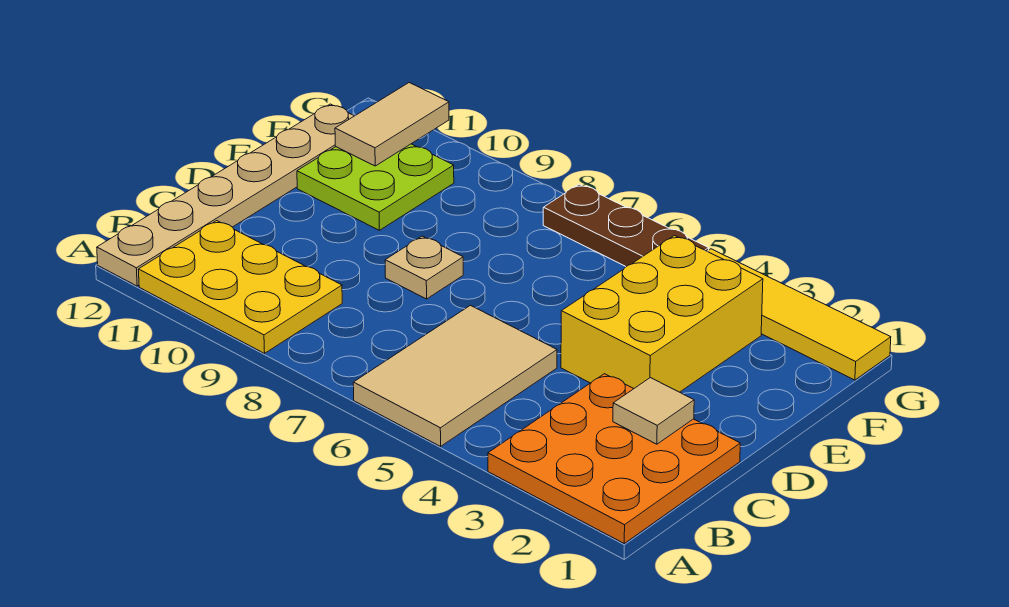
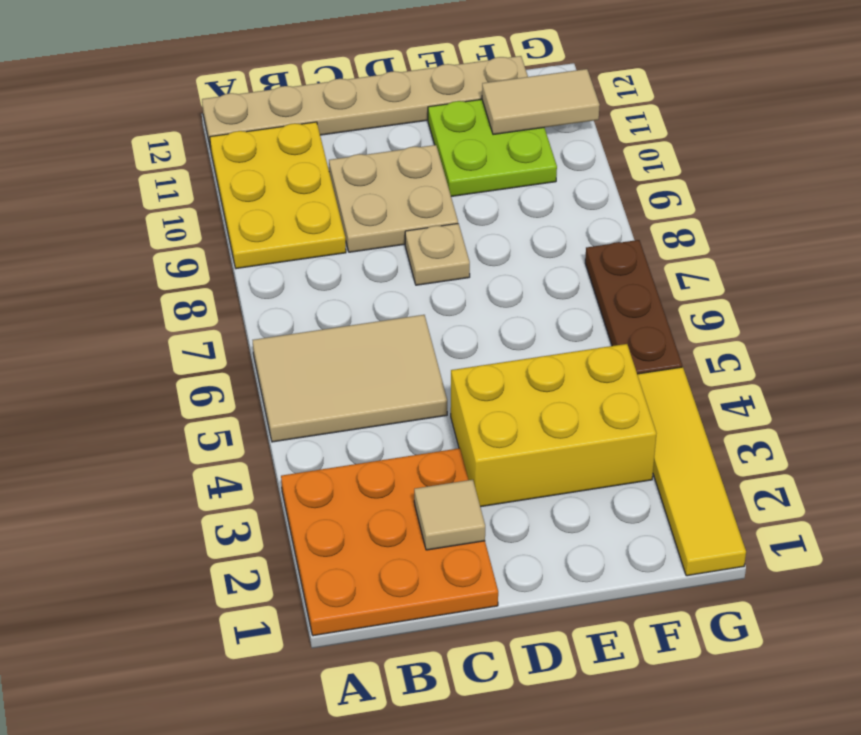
none -> tan plate C9:D10 level 1

